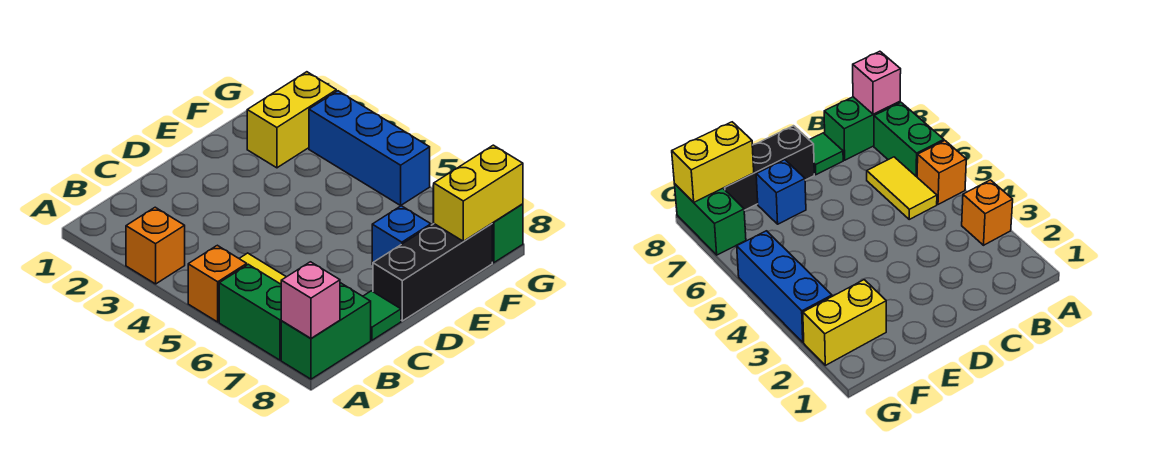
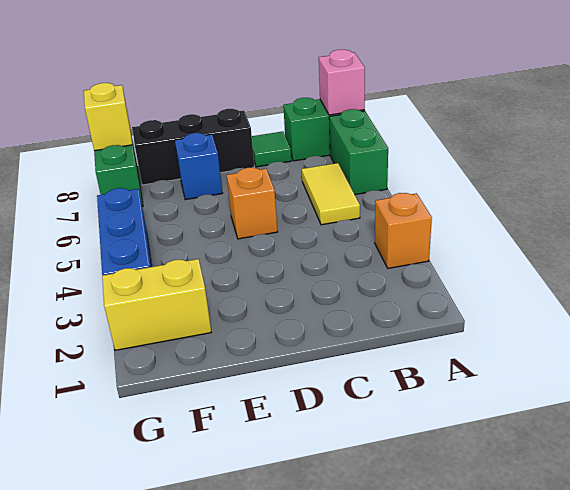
orange brick A5 level 1 -> orange brick D5 level 1
yellow brick F8:G8 level 2 -> yellow brick G8 level 2

